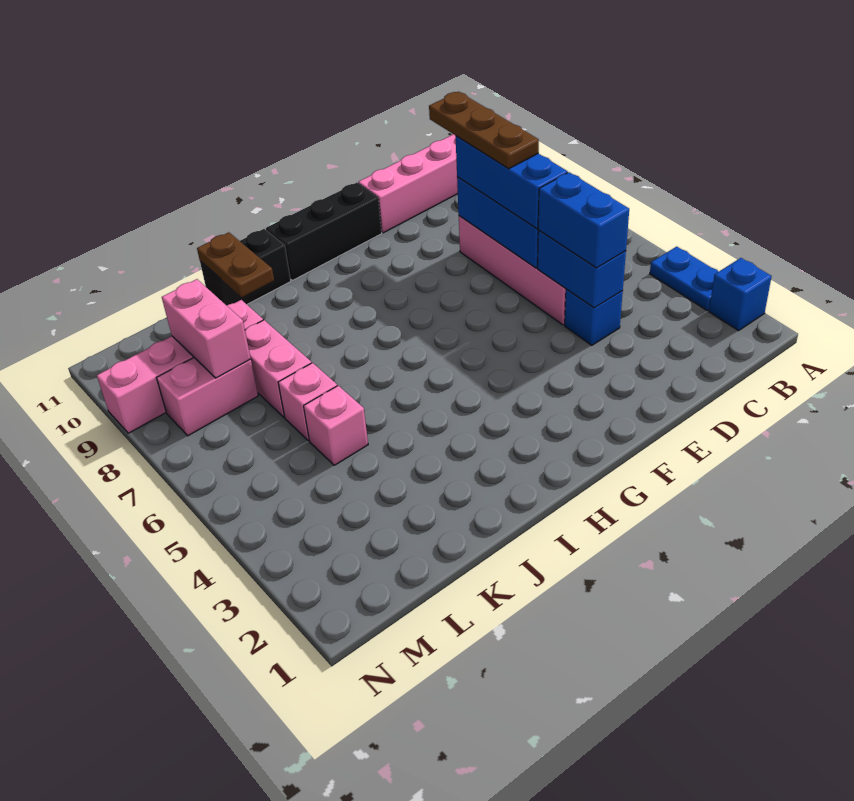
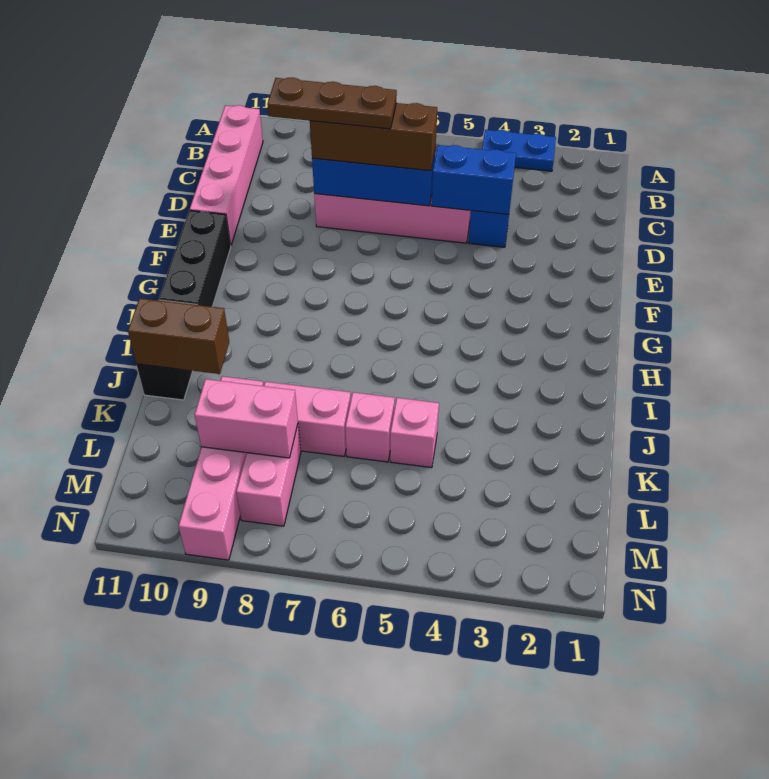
blue brick A2 level 1 -> none
blue brick D4:D5 level 3 -> none
blue brick D6:D8 level 3 -> brown brick D6:D8 level 3
brown plate J10:J11 level 2 -> brown brick J10:J11 level 2

